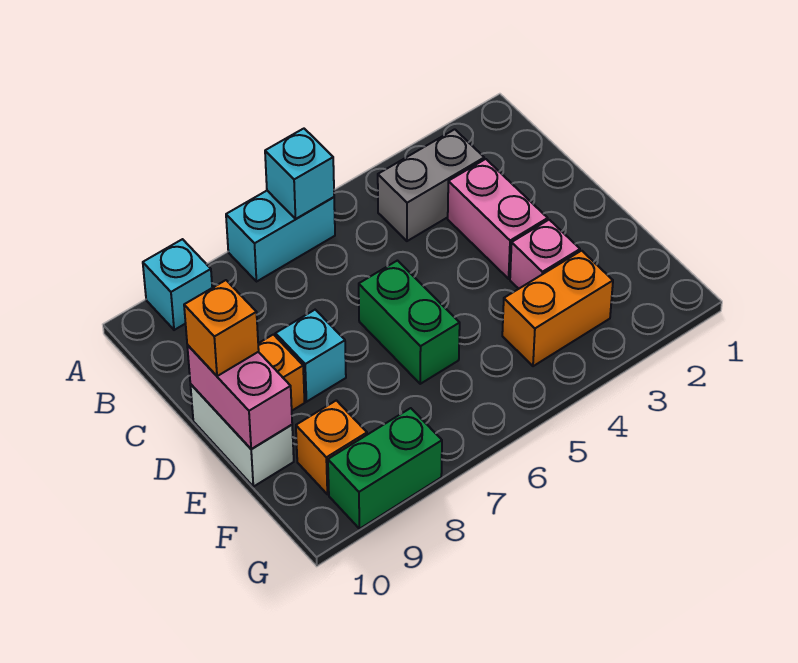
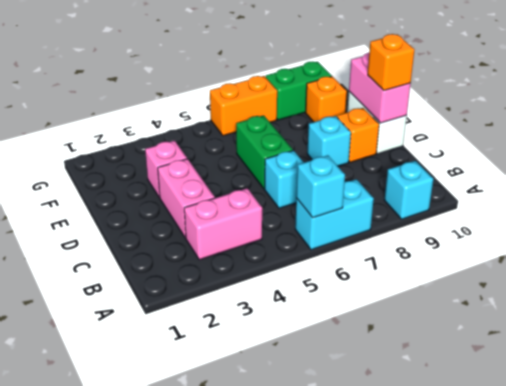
grey brick B3:B4 level 1 -> pink brick B3:B4 level 1
none -> cyan brick C6 level 1
orange brick F3:F4 level 1 -> orange brick G6:G7 level 1

